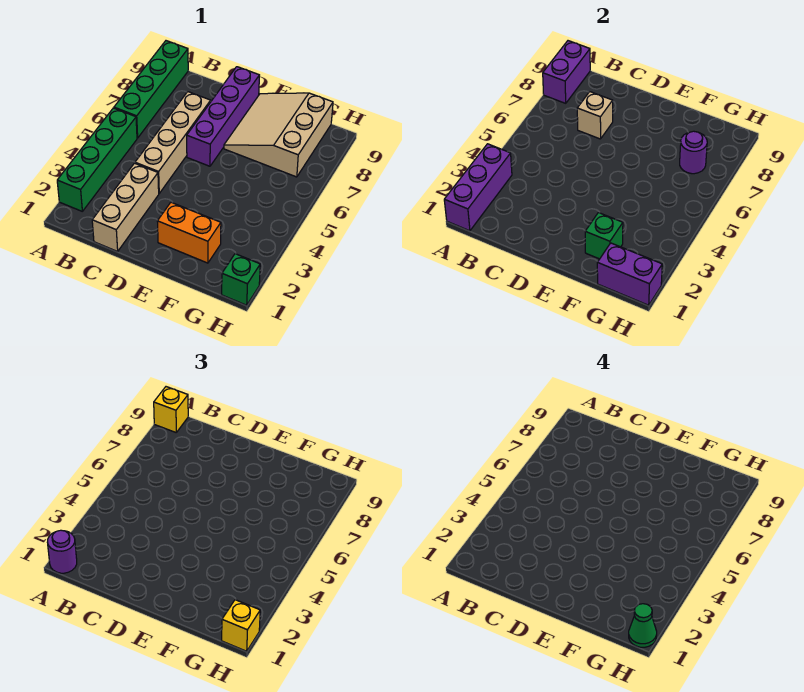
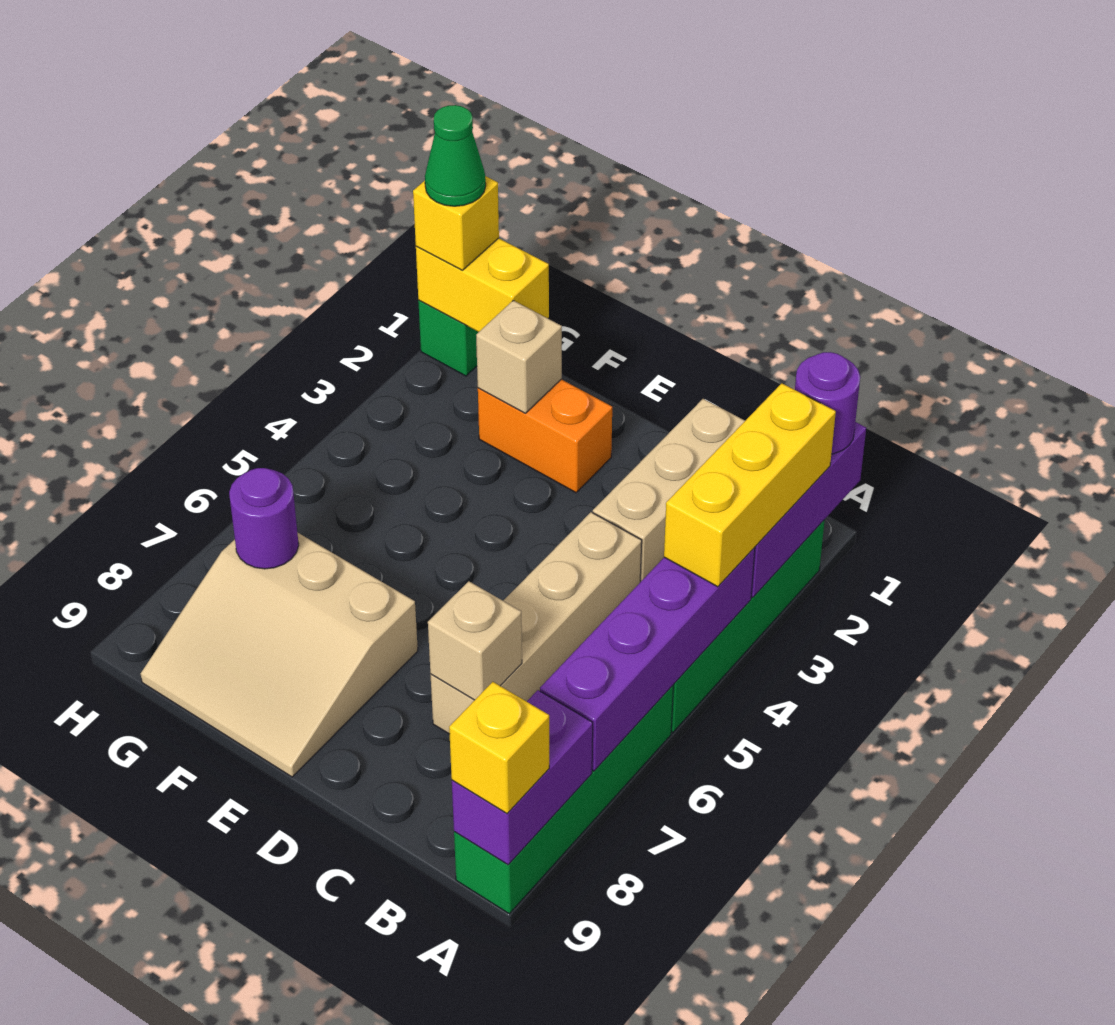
none -> yellow brick A2:A4 level 3
purple brick D6:D9 level 1 -> purple brick A4:A7 level 2
tan slope E7:G9 level 1 top G -> tan slope E7:G9 level 1 top 7
green brick F2 level 2 -> tan brick F2 level 2
purple brick G1:H1 level 2 -> yellow brick G1:H1 level 2

